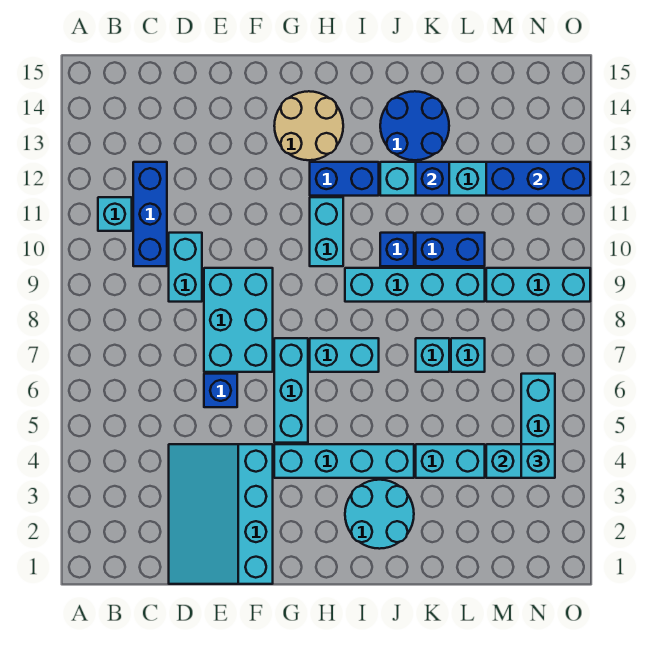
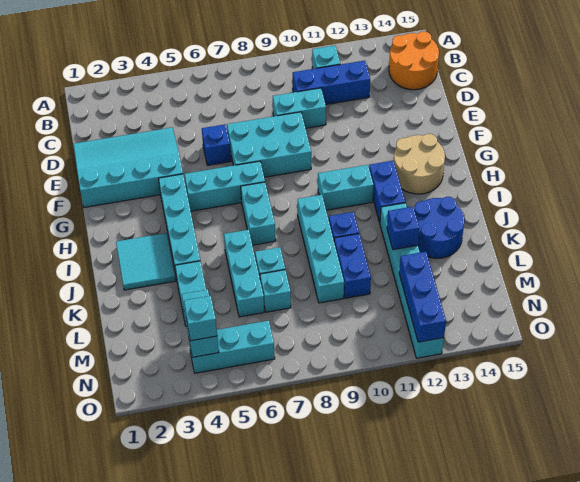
none -> orange round brick B14:C15 level 1
cyan round brick I2:J3 level 1 -> cyan tile I2:J3 level 1
cyan brick M9:O9 level 1 -> cyan brick J6:L6 level 1

